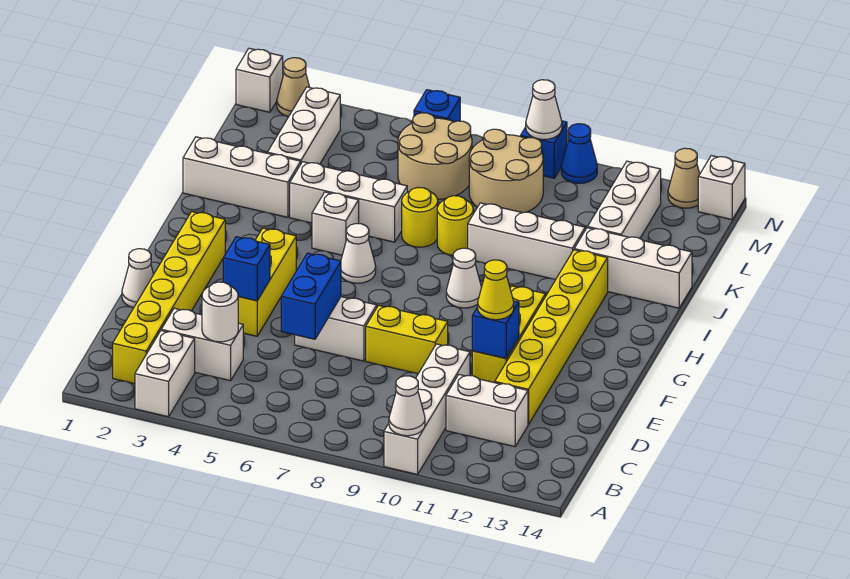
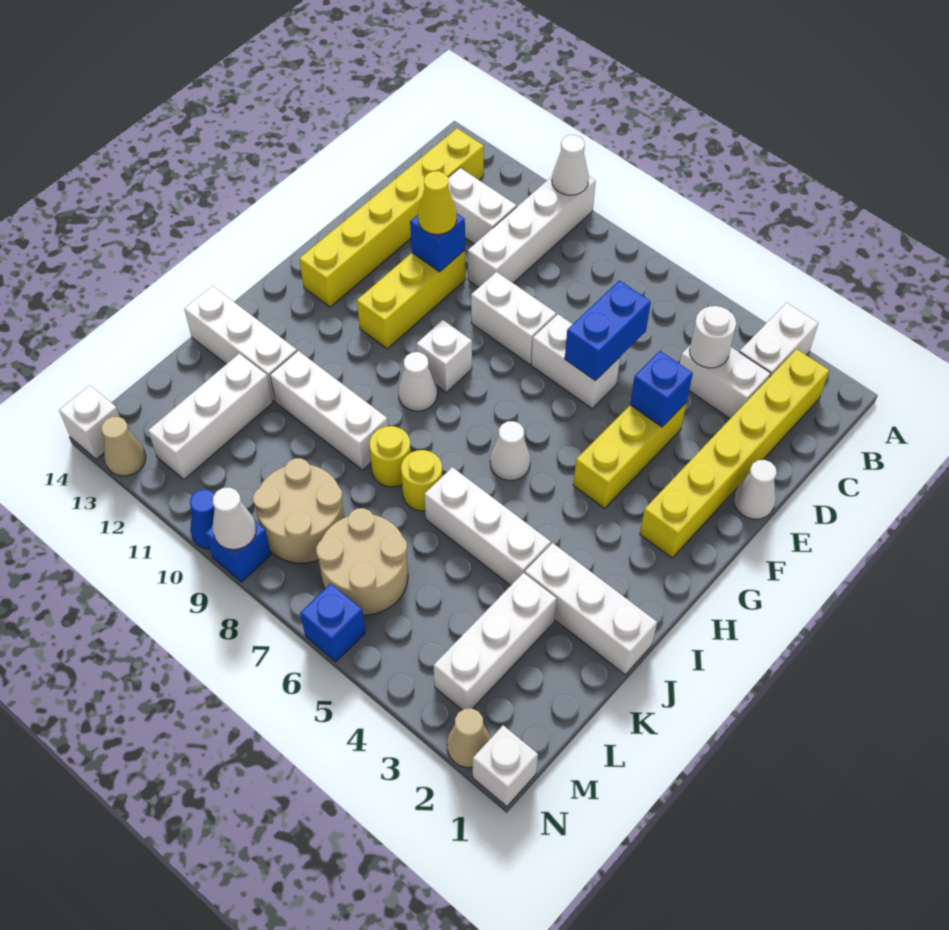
yellow brick D12:I12 level 1 -> yellow brick B13:G13 level 1
yellow brick E8:E9 level 1 -> white brick E8:E9 level 1
white brick I5 level 1 -> white brick G9 level 1

